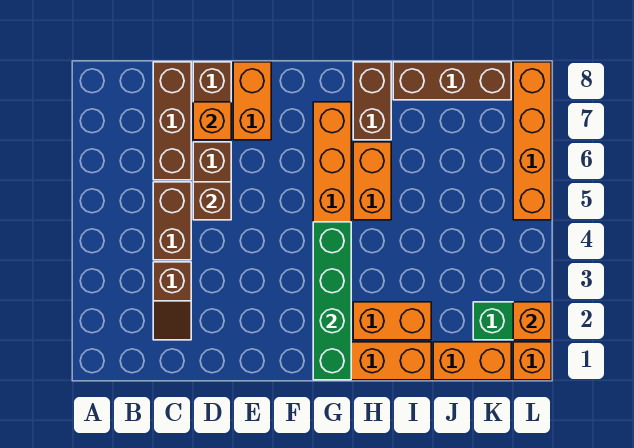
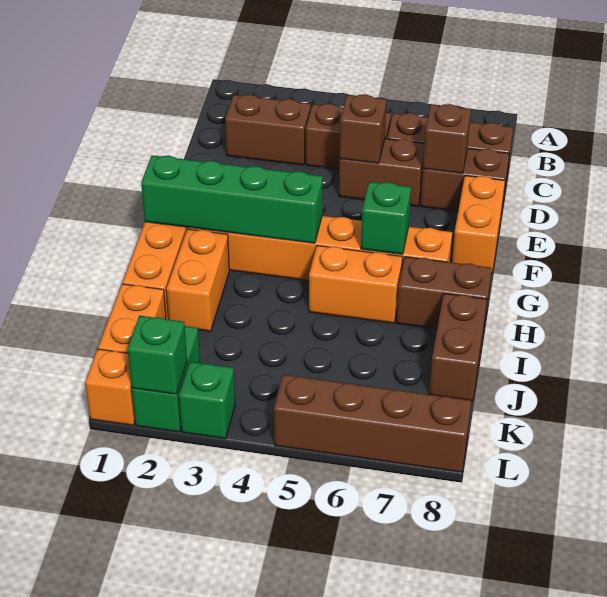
brown slope C2:C3 level 1 top 3 -> brown brick C2:C3 level 1
orange brick D7 level 2 -> brown brick D7 level 2
orange brick E7:E8 level 1 -> orange brick E8:F8 level 1
none -> green brick G6 level 2
brown brick I8:K8 level 1 -> brown brick I8:J8 level 1
orange brick L2 level 2 -> green brick L2 level 2
none -> green brick L3 level 1
orange brick L5:L8 level 1 -> brown brick L5:L8 level 1

